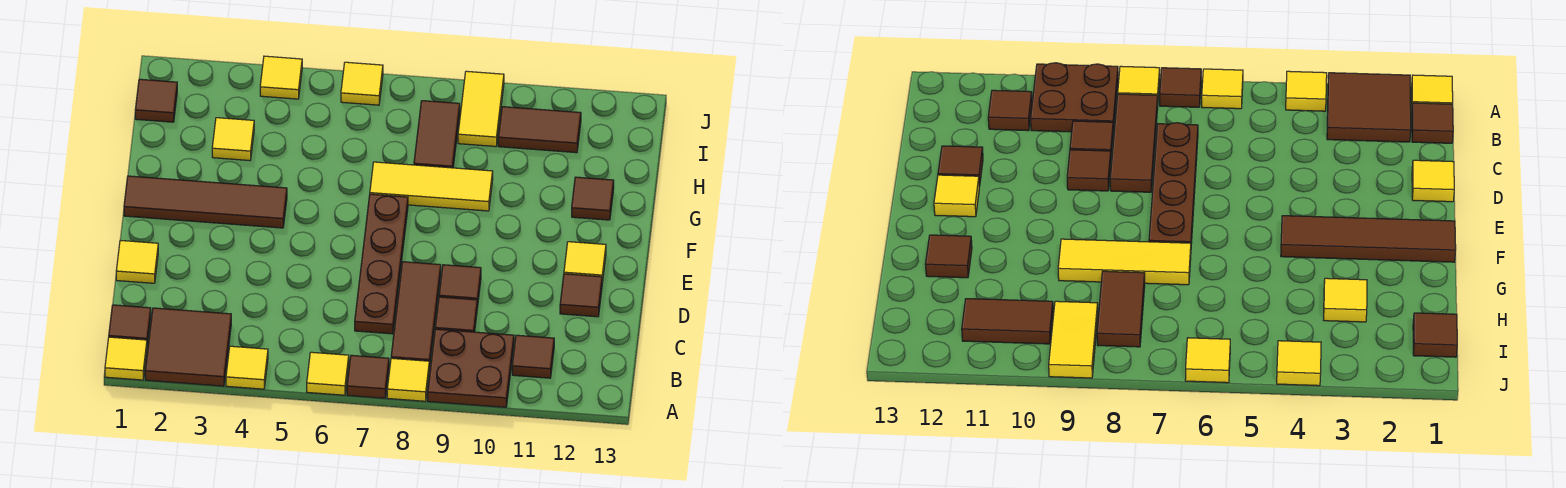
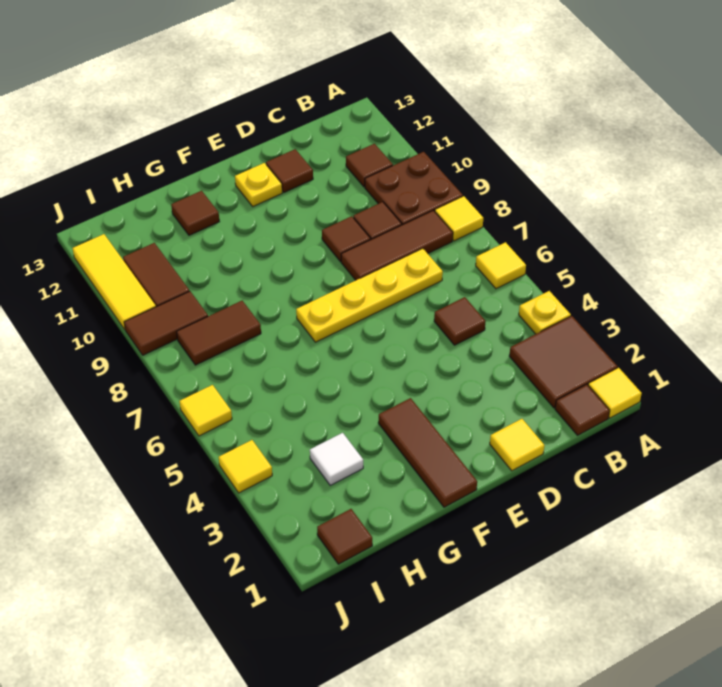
yellow tile A4 level 1 -> yellow plate A4 level 1
brown tile A7 level 1 -> brown tile C5 level 1
brown plate C7:F7 level 1 -> yellow plate C7:F7 level 1
yellow tile E12 level 1 -> yellow plate E12 level 1
brown tile F1:F4 level 1 -> brown tile F1:F3 level 1
yellow tile G7:G9 level 1 -> yellow tile J10:J12 level 1
yellow tile H3 level 1 -> white tile H3 level 1
yellow tile I9:J9 level 1 -> brown tile I9:J9 level 1

